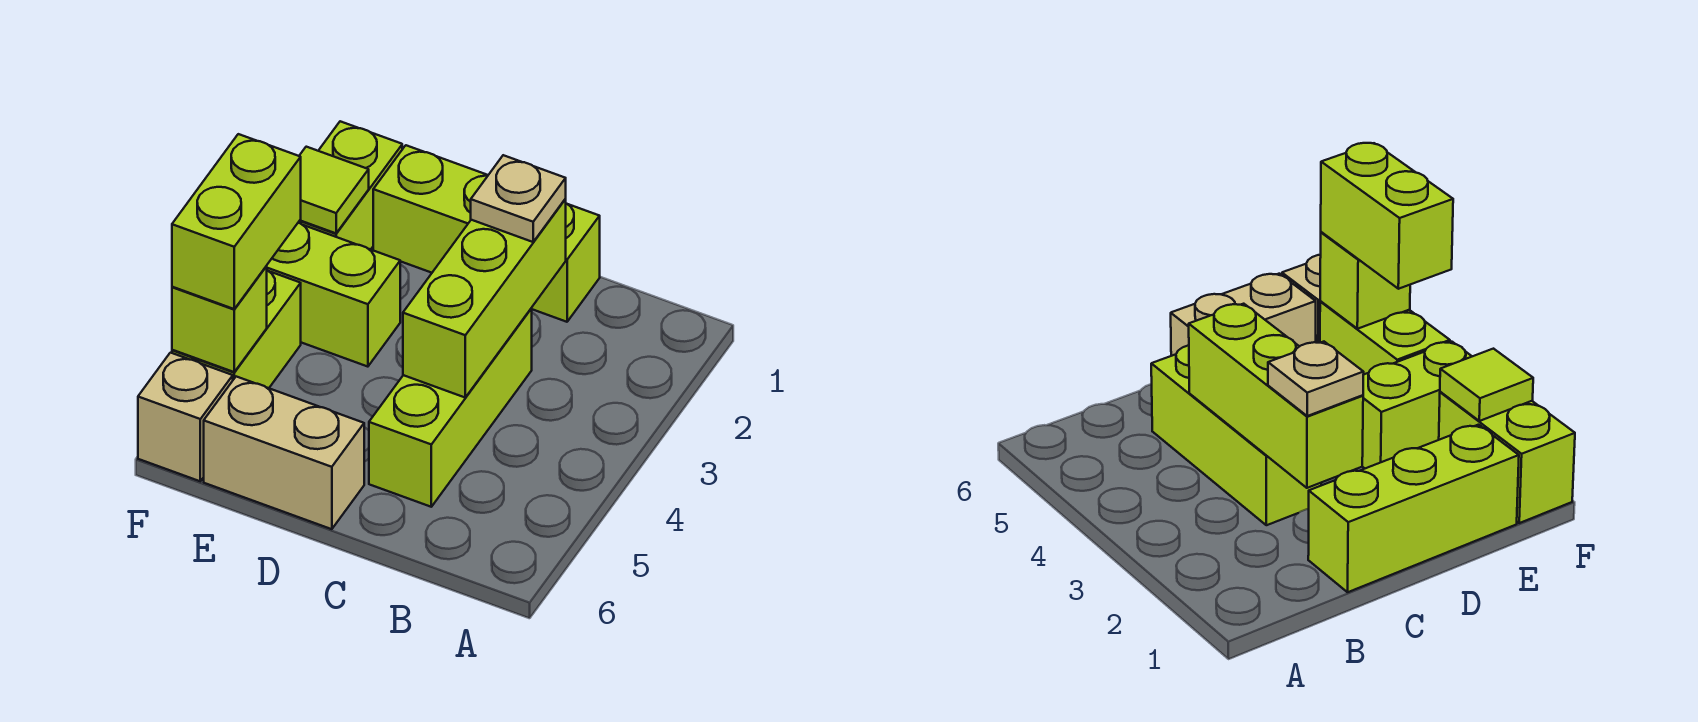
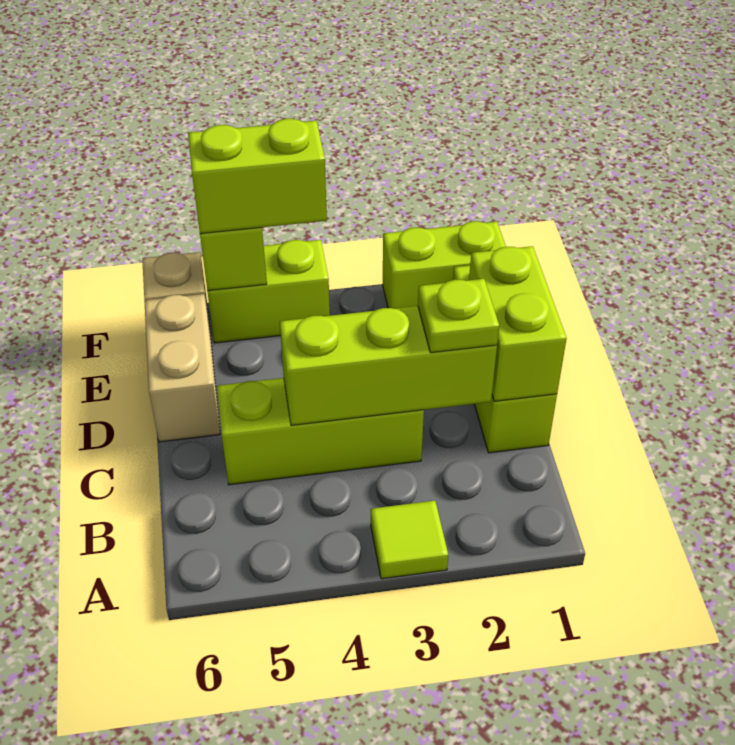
tan plate C2 level 3 -> lime plate C2 level 3
lime brick E3:F3 level 1 -> lime brick C1:D1 level 2
lime tile F2 level 2 -> lime tile A3 level 1

